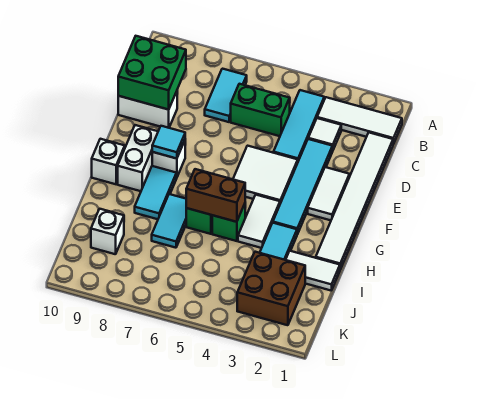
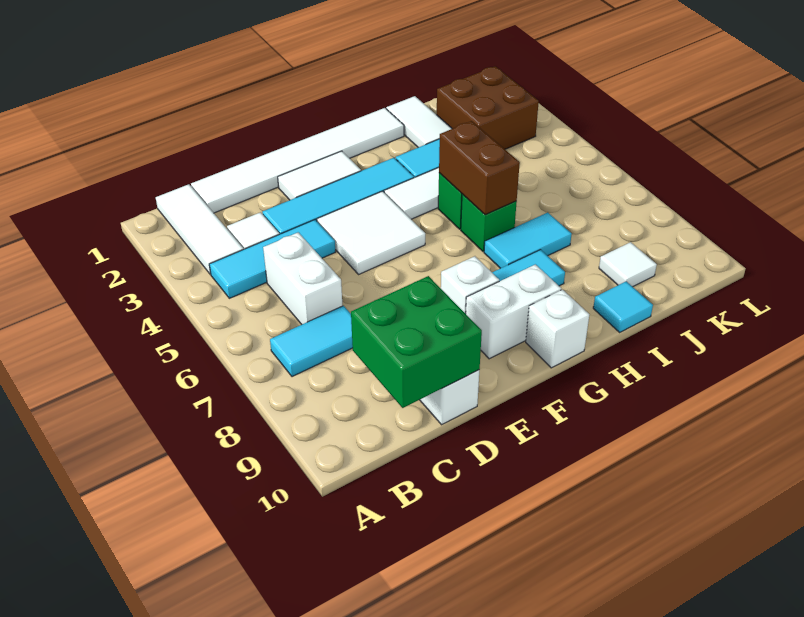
green brick C5:C6 level 1 -> white brick C5:C6 level 1
cyan tile F8 level 2 -> cyan tile I10 level 1
white brick J9 level 1 -> white tile J9 level 1

